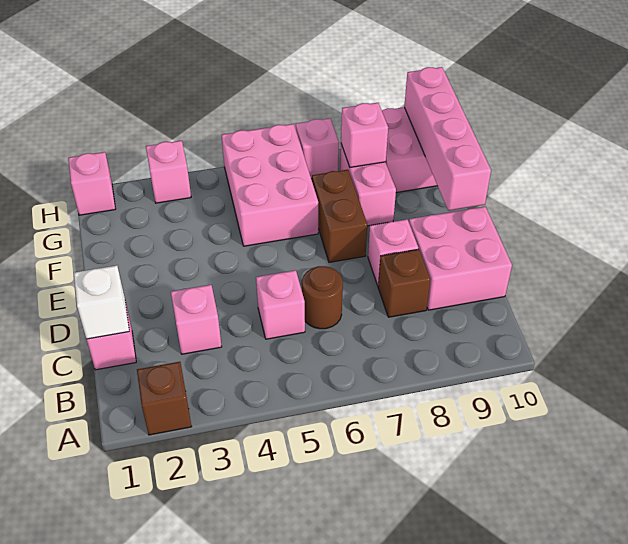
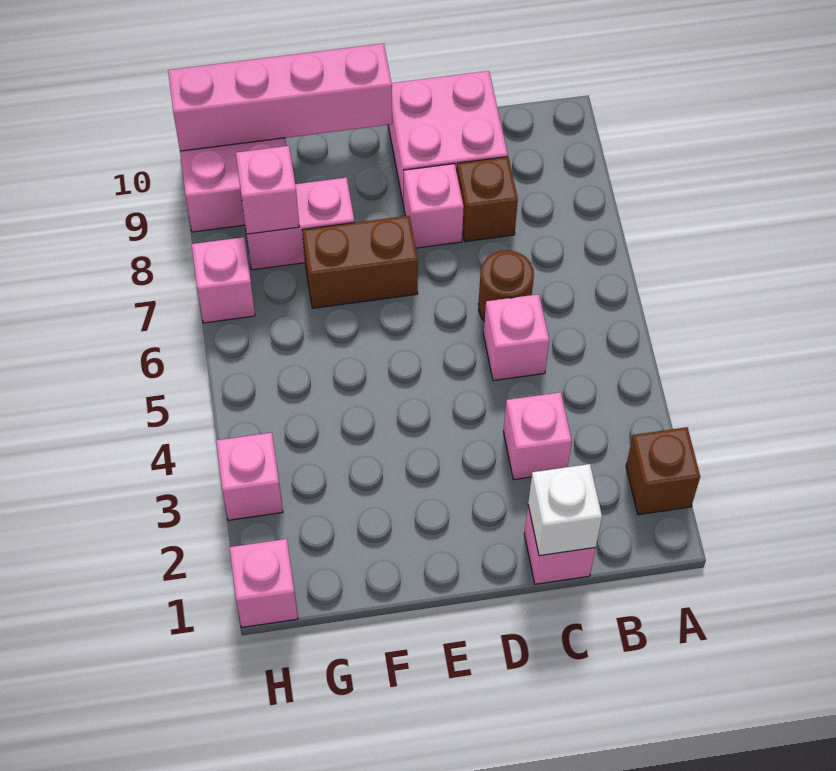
pink brick F5:H6 level 1 -> none

